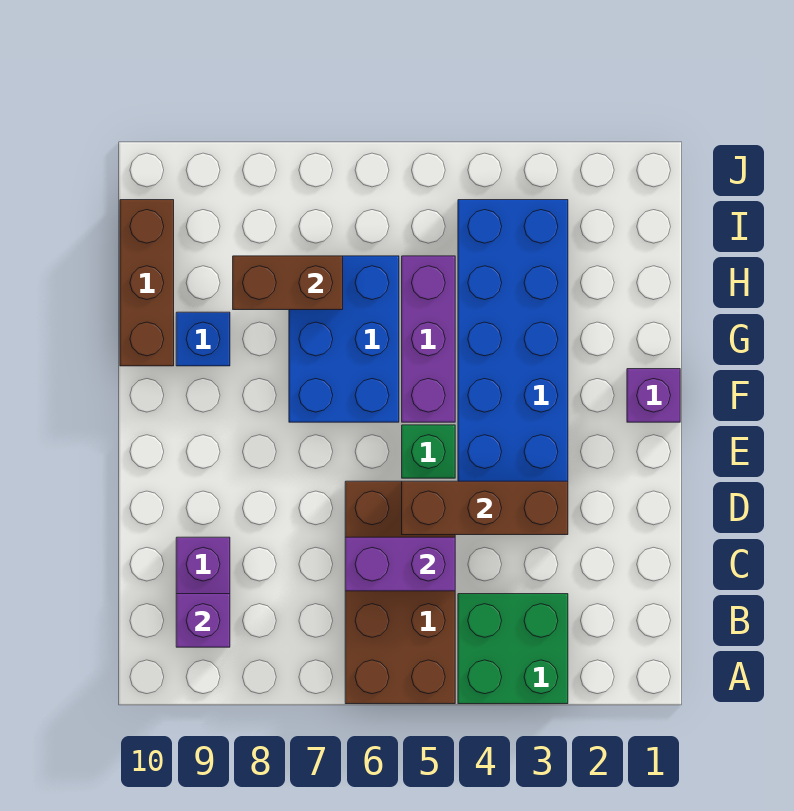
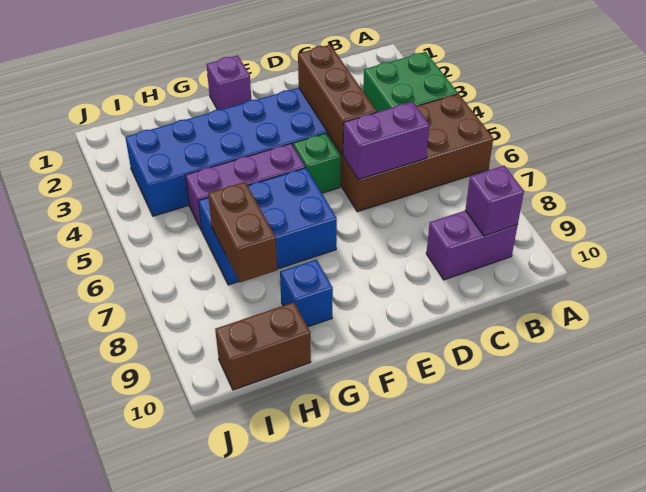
purple brick C5:C6 level 2 -> purple brick C6:D6 level 2
brown brick G10:I10 level 1 -> brown brick H10:I10 level 1

